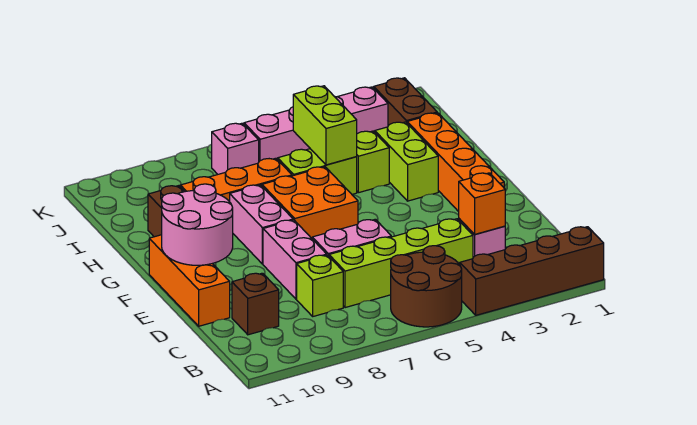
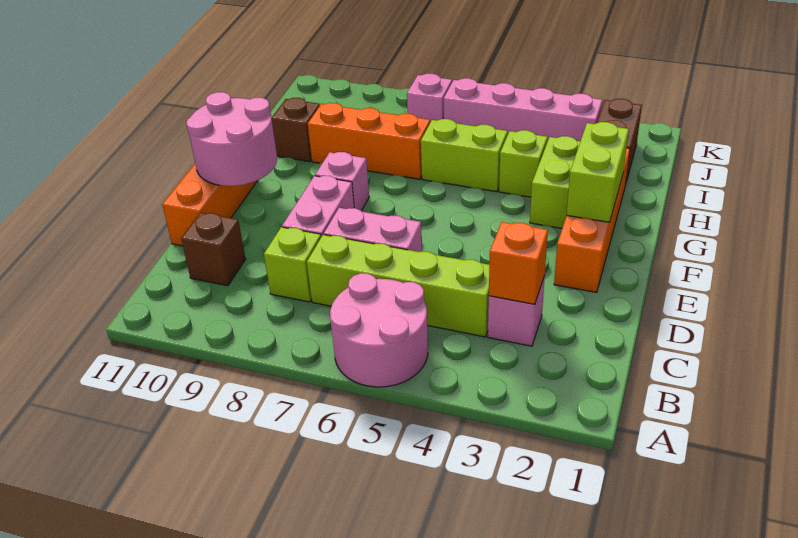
brown brick A1:A4 level 1 -> none
brown round brick A5:B6 level 1 -> pink round brick A5:B6 level 1
orange brick F6:G7 level 1 -> none
pink brick F8:G8 level 1 -> pink brick F8 level 1
lime brick H5:I5 level 2 -> lime brick F2:G2 level 2

